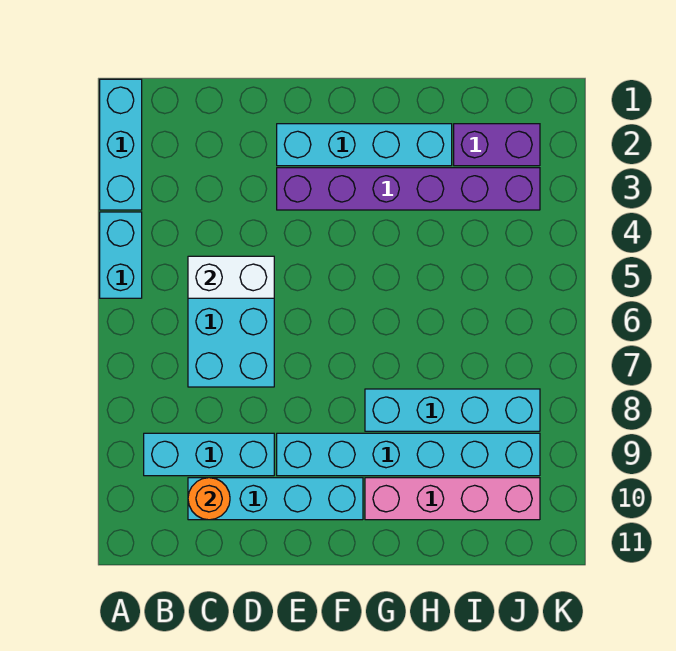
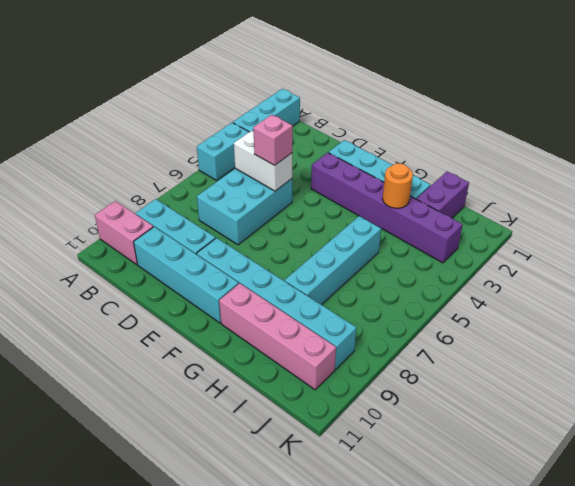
none -> pink brick A10:B10 level 1
orange round brick C10 level 2 -> orange round brick H3 level 2
none -> pink brick D5 level 3
cyan brick G8:J8 level 1 -> cyan brick H5:H8 level 1
purple brick I2:J2 level 1 -> purple brick I1:I2 level 1

